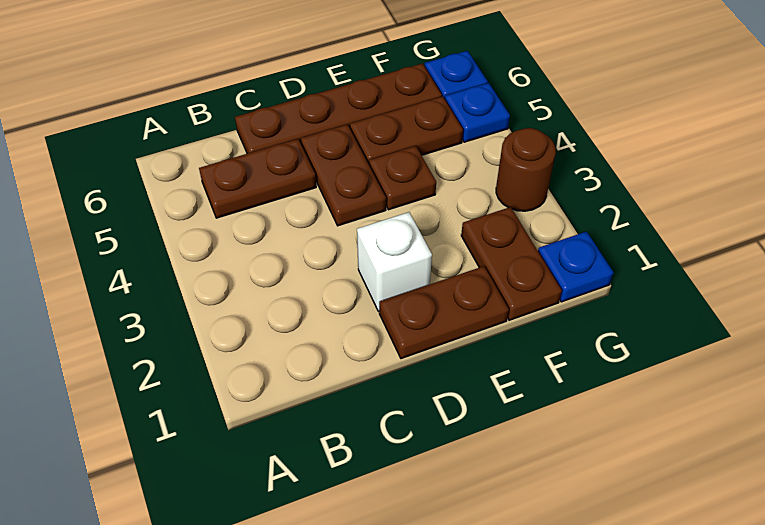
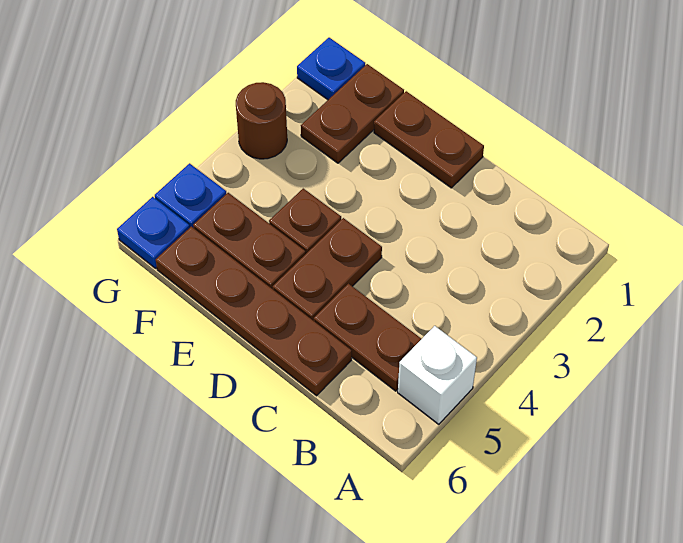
white brick D2 level 1 -> white brick A5 level 1

